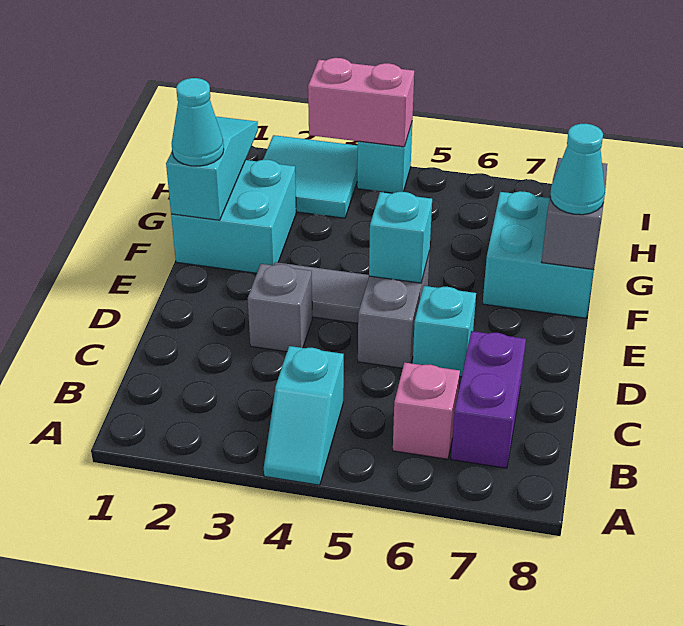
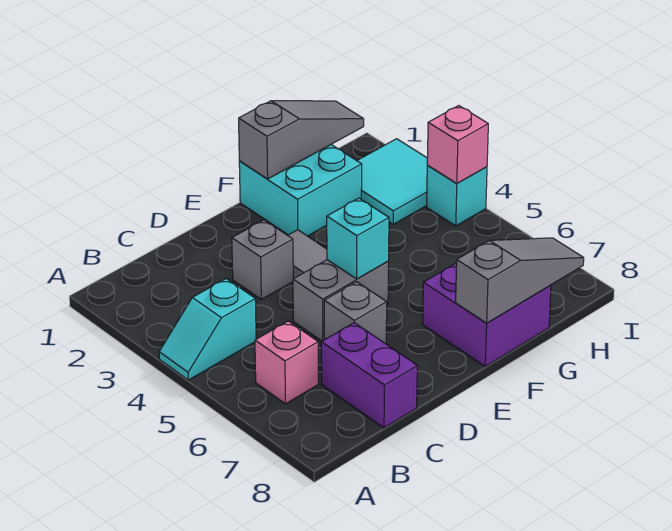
purple brick B7:C7 level 1 -> purple brick C7:C8 level 1
cyan brick D6 level 1 -> grey brick D6 level 1
cyan slope F1:H1 level 2 top F -> grey slope F1:H1 level 2 top F
cyan cone F1 level 3 -> none
cyan brick F7:G8 level 1 -> purple brick F7:G8 level 1
cyan cone F8 level 3 -> none
pink brick I3:I4 level 2 -> pink brick I4 level 2

